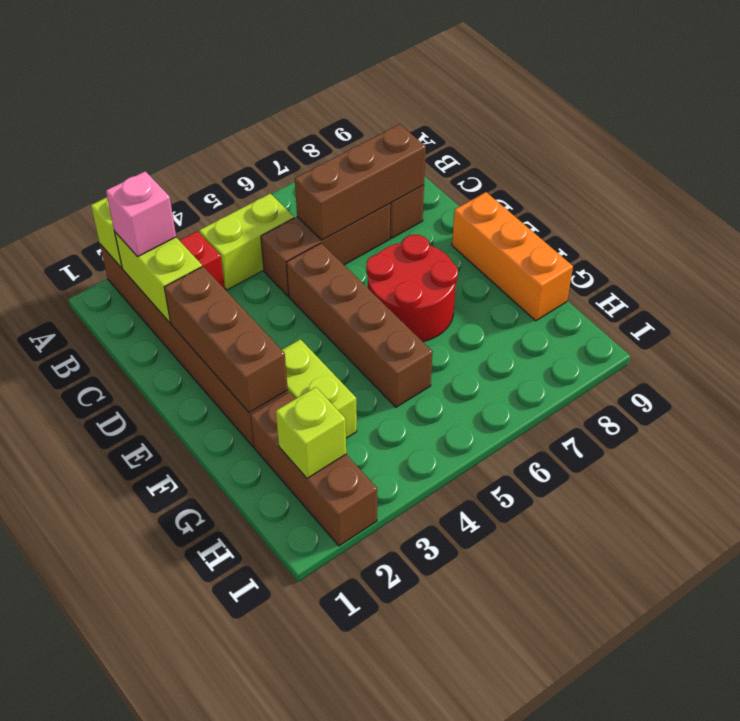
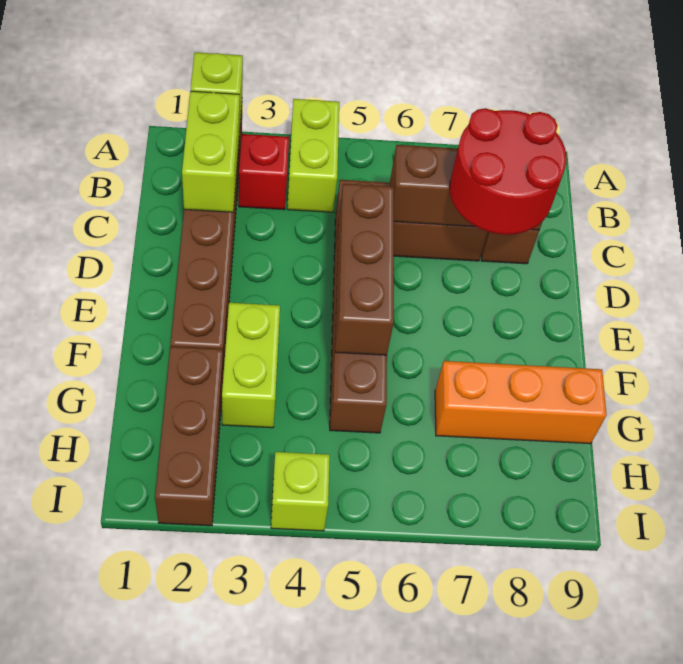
pink brick B2 level 3 -> none
lime brick B4:B5 level 1 -> lime brick A4:B4 level 1
brown brick D2:F2 level 2 -> brown brick D5:F5 level 2
red round brick E6:F7 level 1 -> red round brick C7:D8 level 3
orange brick E9:G9 level 1 -> orange brick G7:G9 level 1
lime brick H2 level 2 -> lime brick I4 level 1

